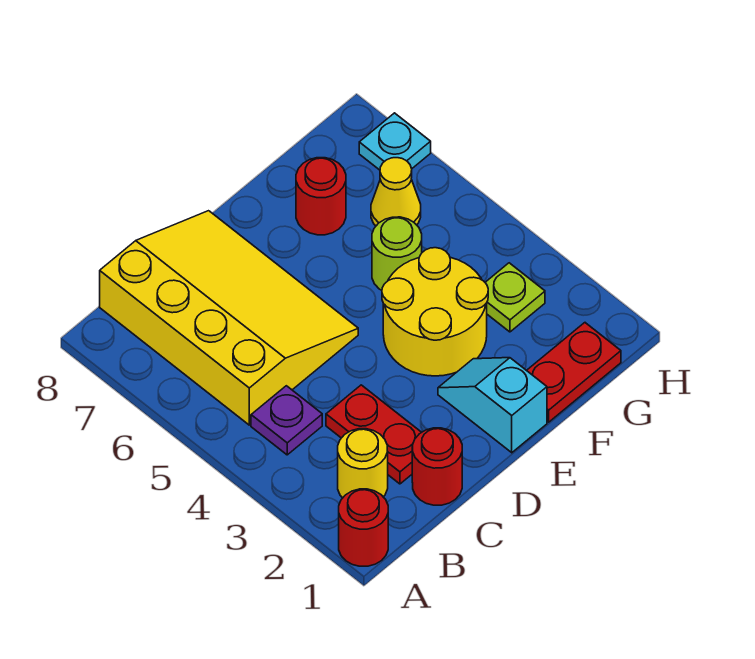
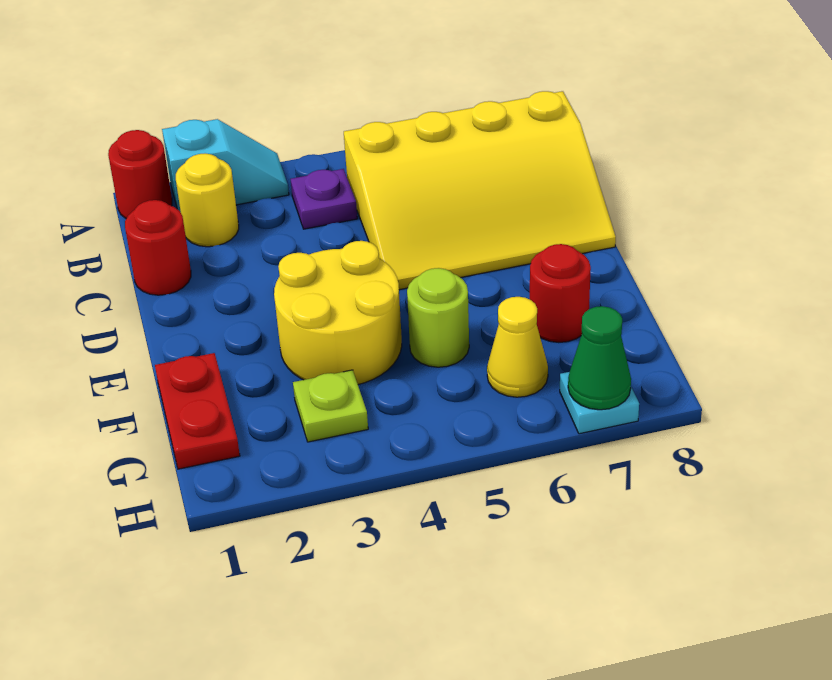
red plate C2:C3 level 1 -> none
cyan slope E1:E2 level 1 top 1 -> cyan slope A2:A3 level 1 top 2
none -> green cone H7 level 2

